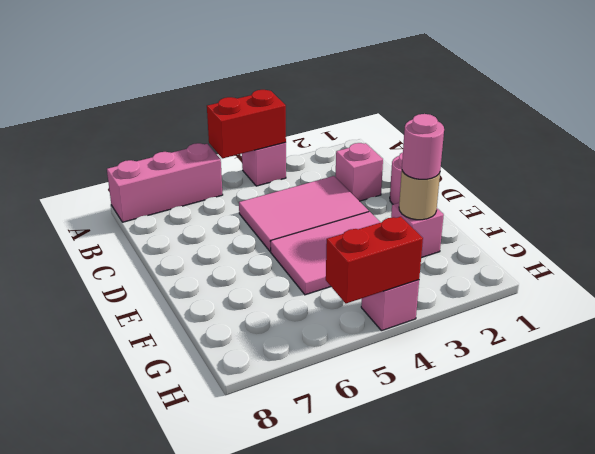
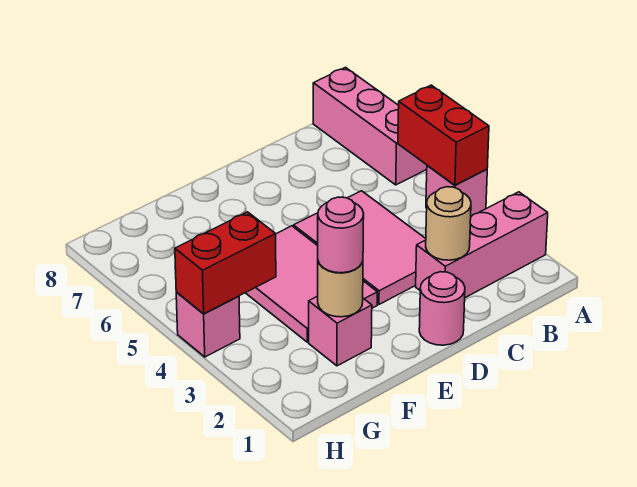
pink brick C2 level 1 -> pink brick A2:C2 level 1
none -> tan round brick C2 level 2
red brick H4:H5 level 2 -> red brick G4:H4 level 2

